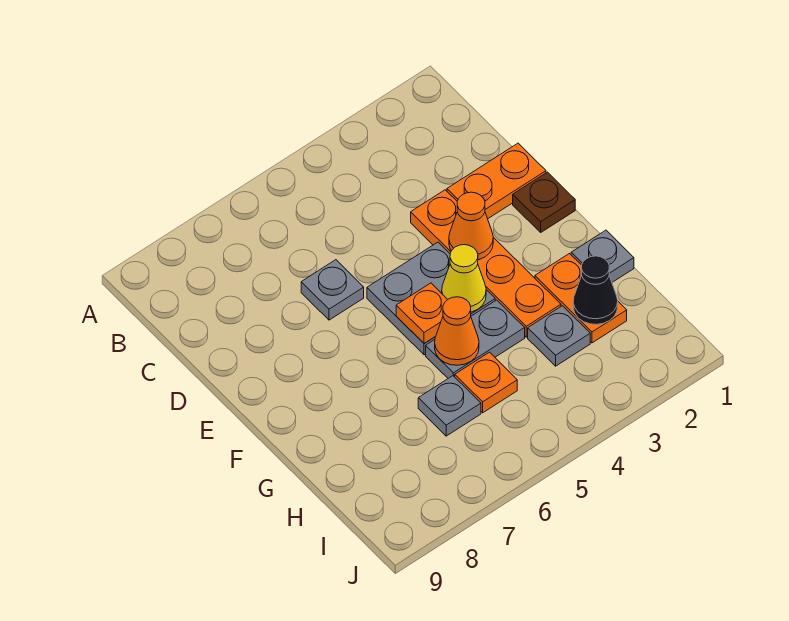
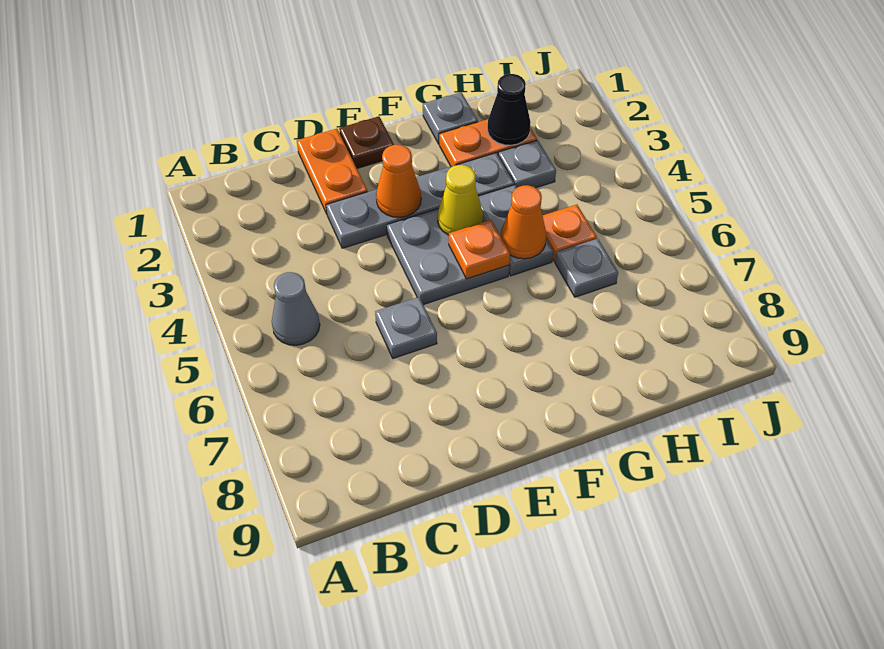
none -> grey cone B5 level 1
orange plate D3:G3 level 1 -> grey plate D3:G3 level 1

